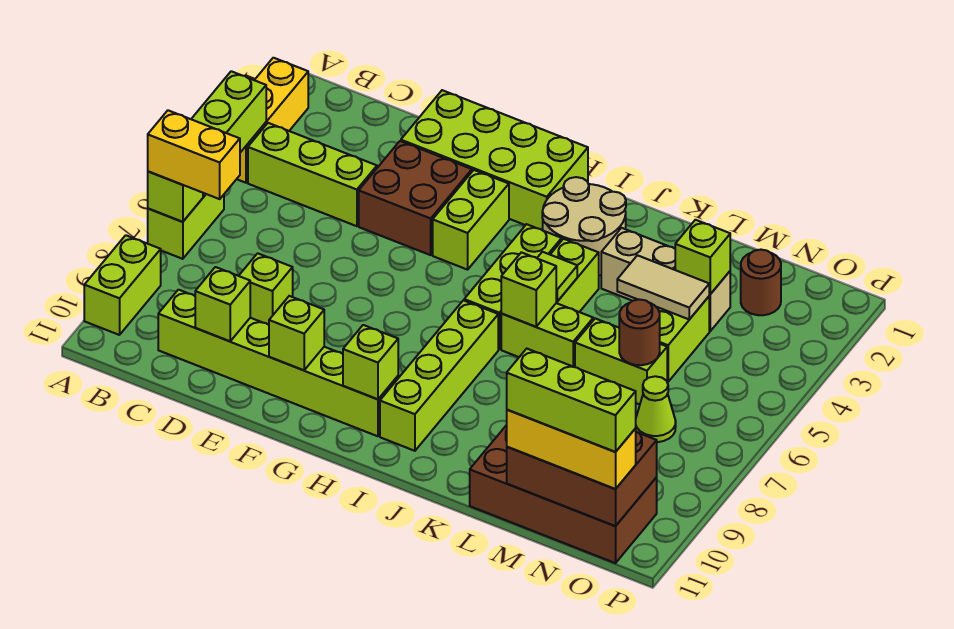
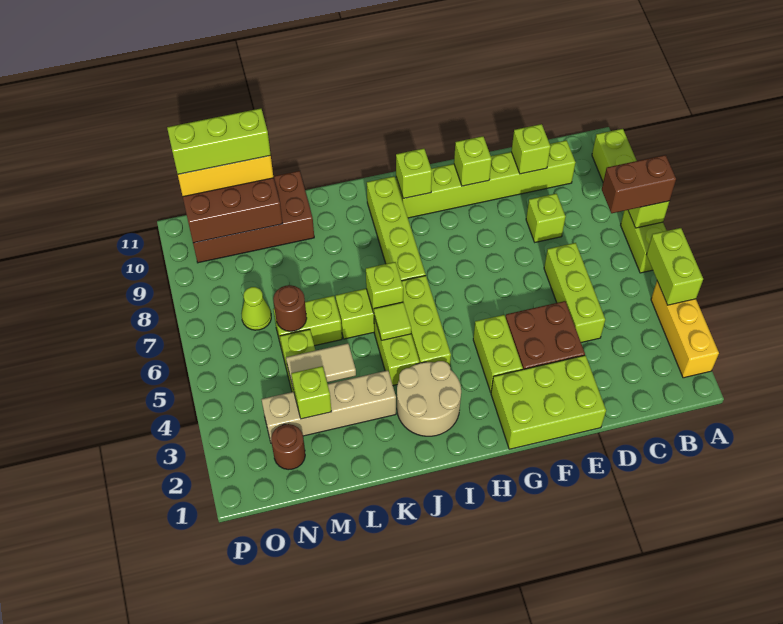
yellow brick A7:B7 level 3 -> brown brick A7:B7 level 3
lime brick B4:D4 level 1 -> lime brick D4:D6 level 1
lime brick E1:H2 level 1 -> lime brick E1:G2 level 1
tan brick K3:M3 level 1 -> tan brick K3:N3 level 1

